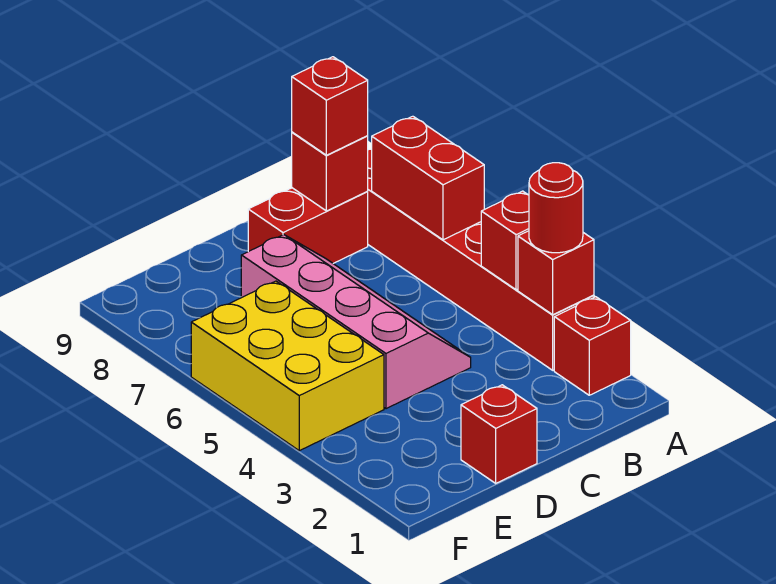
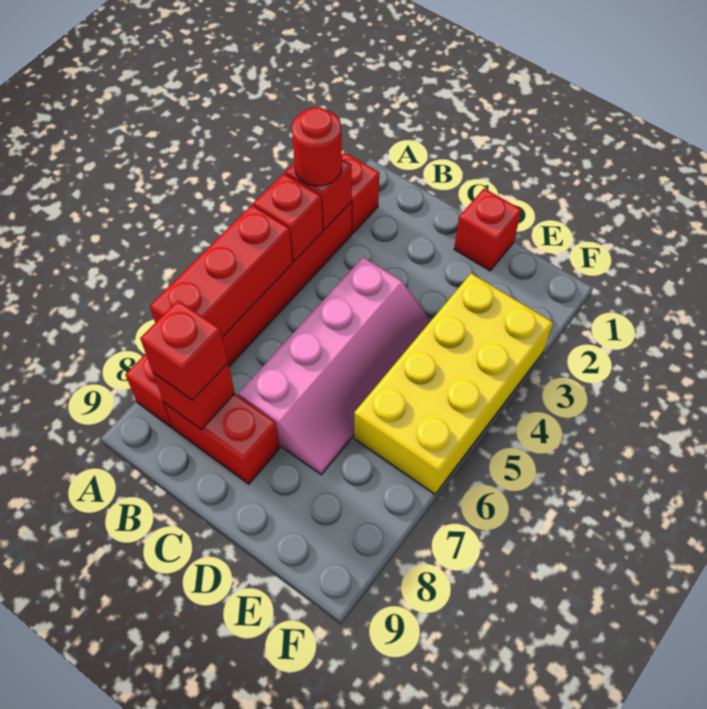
red brick A6:A7 level 2 -> red brick A5:A7 level 2
pink slope C4:D7 level 1 top D -> pink slope C4:D7 level 1 top C
yellow brick E4:F6 level 1 -> yellow brick E3:F6 level 1

